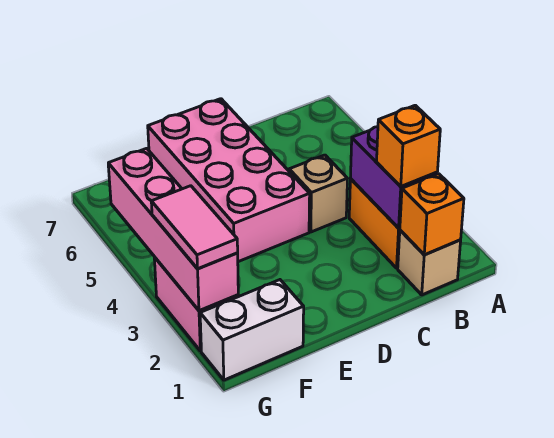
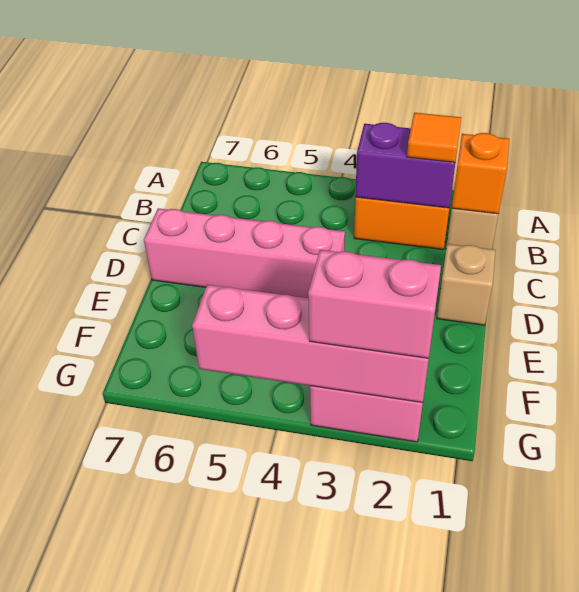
orange brick B2 level 3 -> orange tile B2 level 3
tan brick C4 level 1 -> tan brick D1 level 1
pink brick D4:E7 level 1 -> pink brick D4:D7 level 1
white brick F1:G1 level 1 -> none
pink tile G2:G3 level 3 -> pink brick G2:G3 level 3

